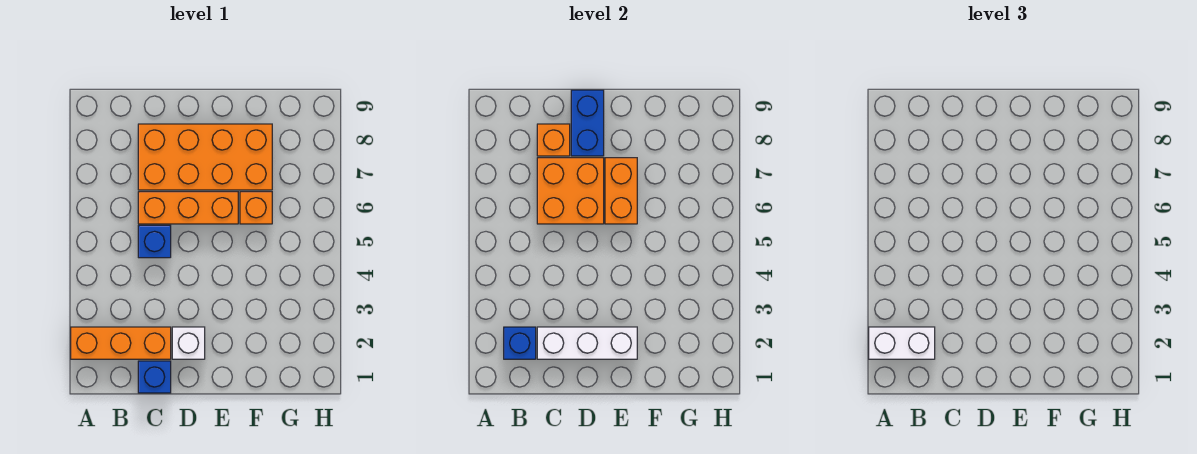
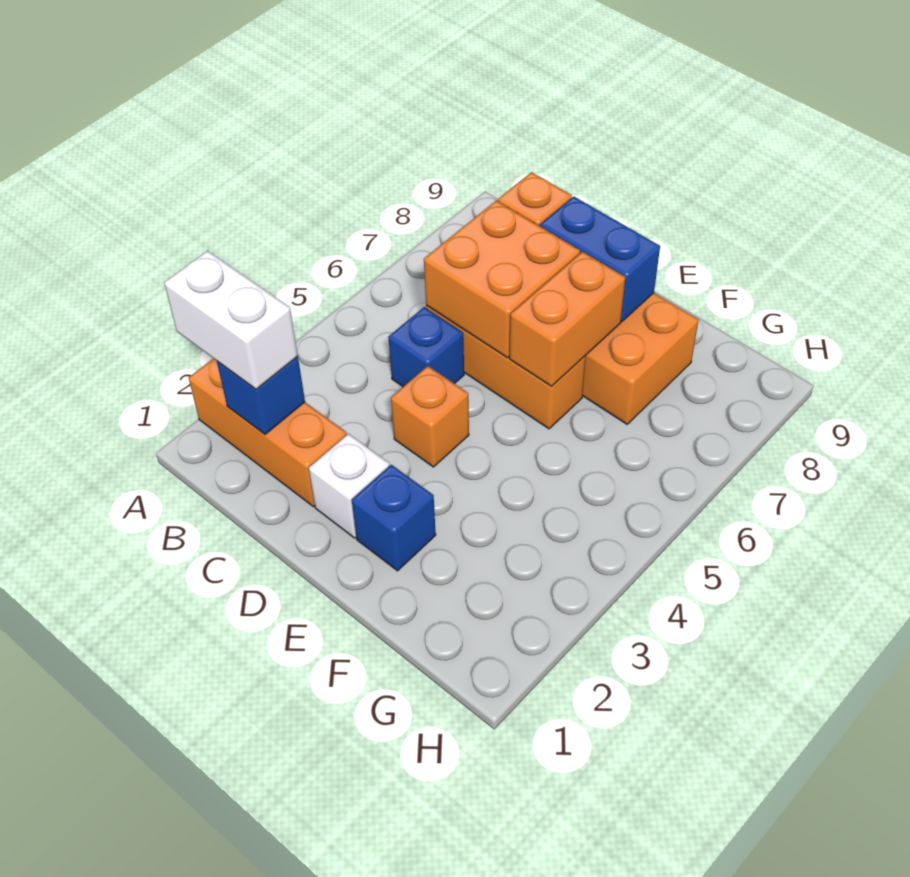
blue brick C1 level 1 -> blue brick E2 level 1
white brick C2:E2 level 2 -> none
blue brick D8:D9 level 2 -> blue brick D8:E8 level 2
orange brick F6 level 1 -> orange brick D4 level 1

